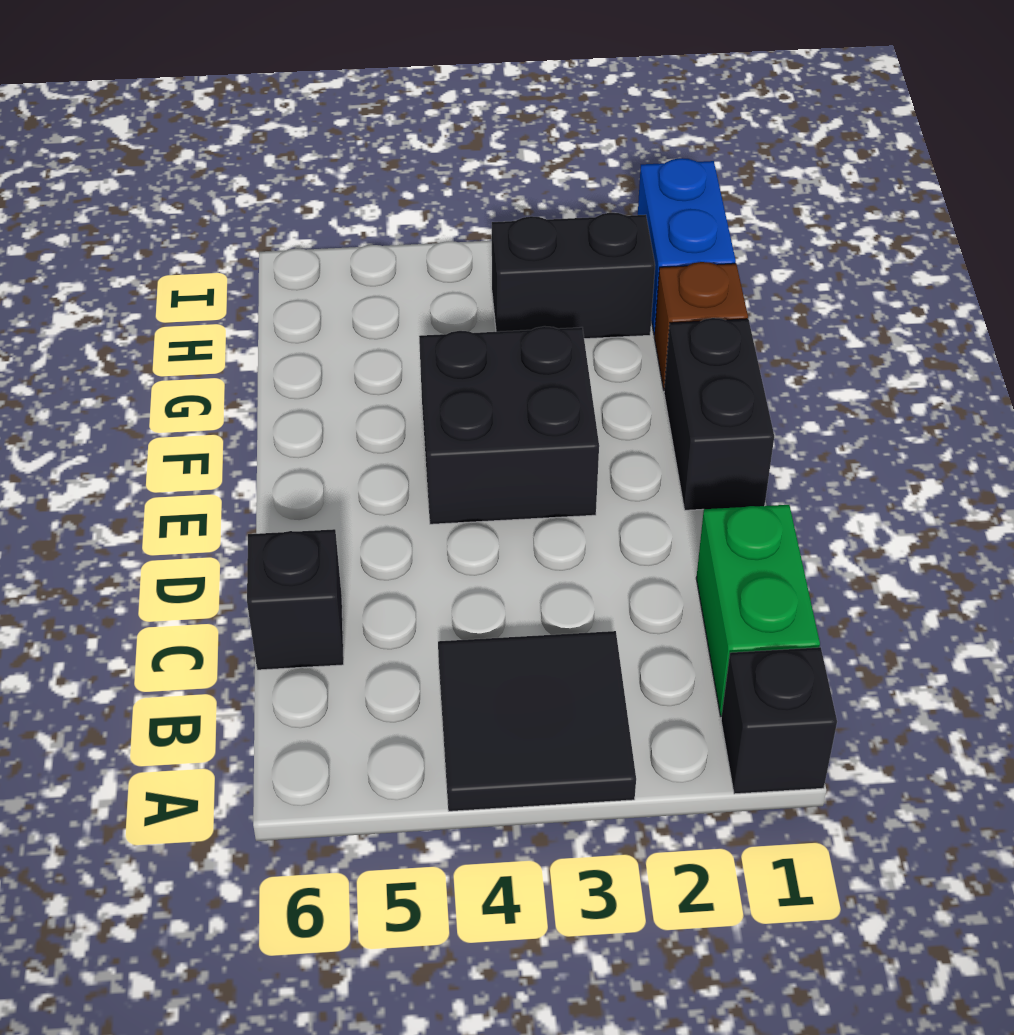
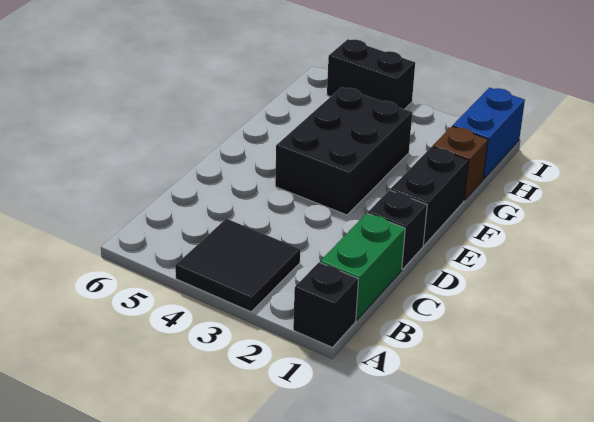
black brick C6 level 1 -> black brick D1 level 1
black brick E3:F4 level 1 -> black brick E3:G4 level 1
black brick H2:H3 level 1 -> black brick I4:I5 level 1

